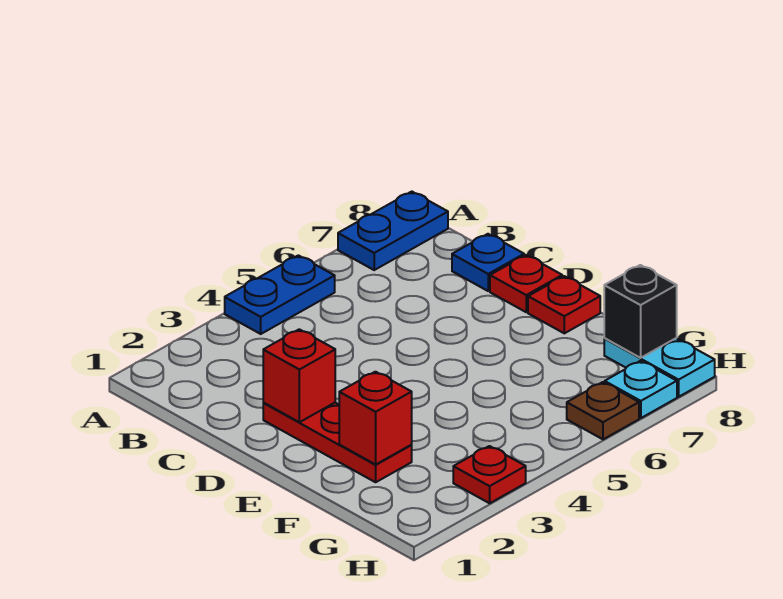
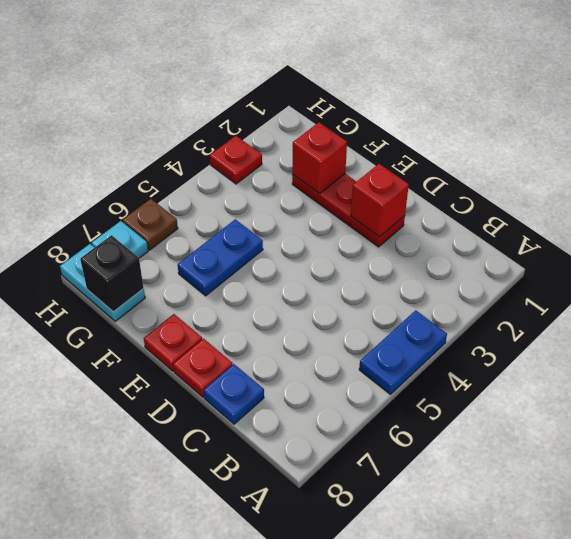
blue plate A7:A8 level 1 -> blue plate F5:F6 level 1

